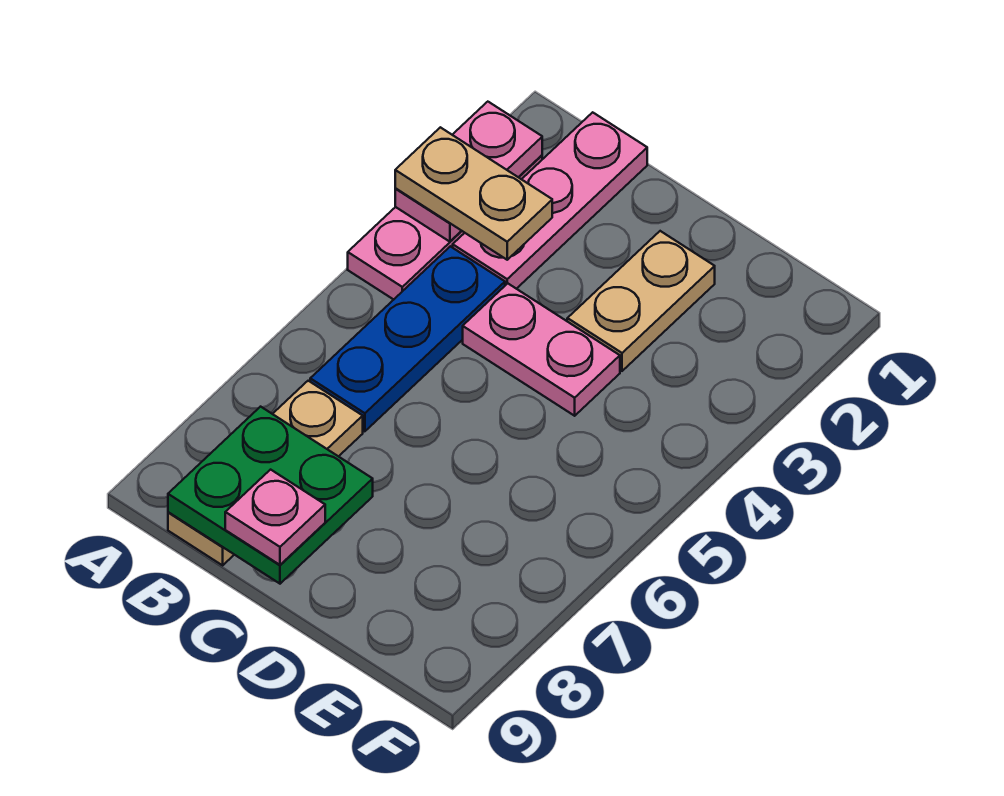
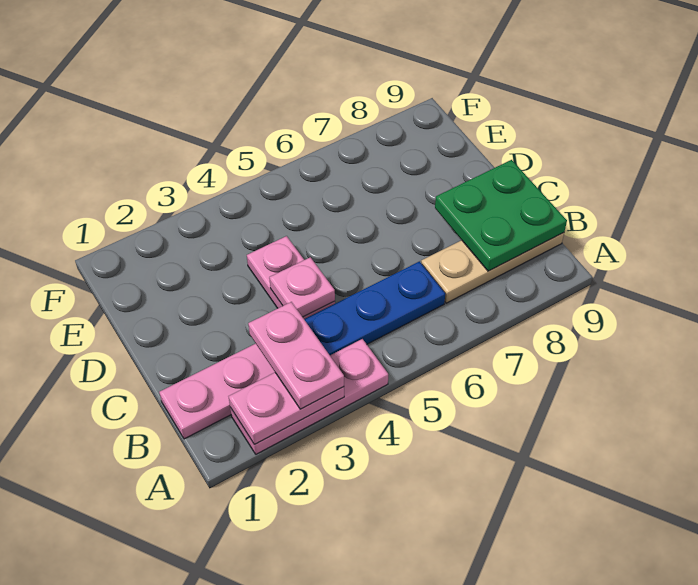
tan plate A3:B3 level 3 -> pink plate A3:B3 level 3
pink plate C9 level 3 -> pink plate C4 level 2
tan plate D2:D3 level 1 -> none

